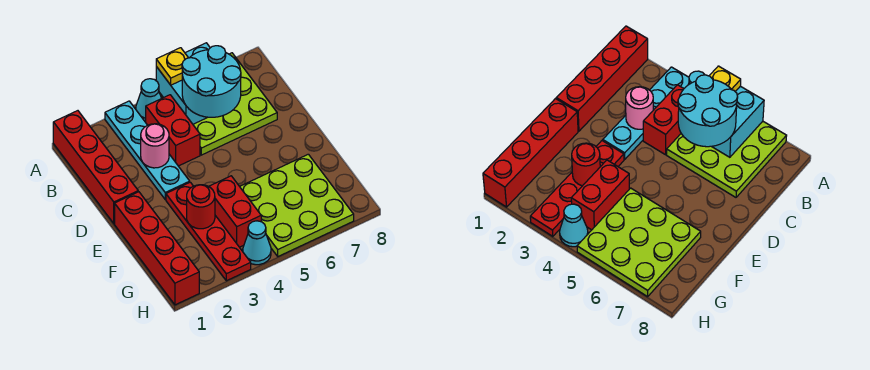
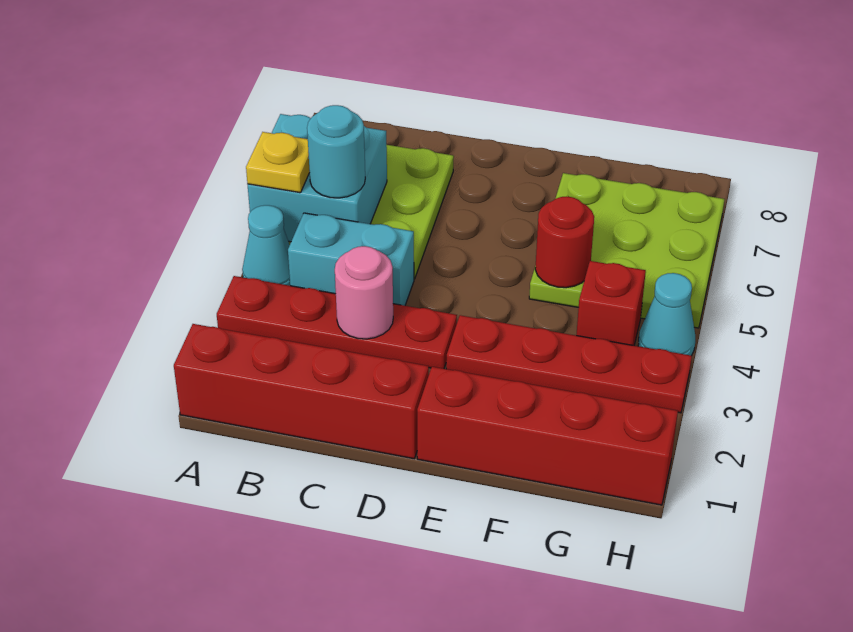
cyan plate A3:D3 level 1 -> red plate A3:D3 level 1
red brick B4:C4 level 1 -> cyan brick B4:C4 level 1
cyan round brick B5:C6 level 3 -> cyan round brick B5 level 3
red round brick F3 level 2 -> red round brick F5 level 2
red brick F4:G4 level 1 -> red brick G4 level 1

